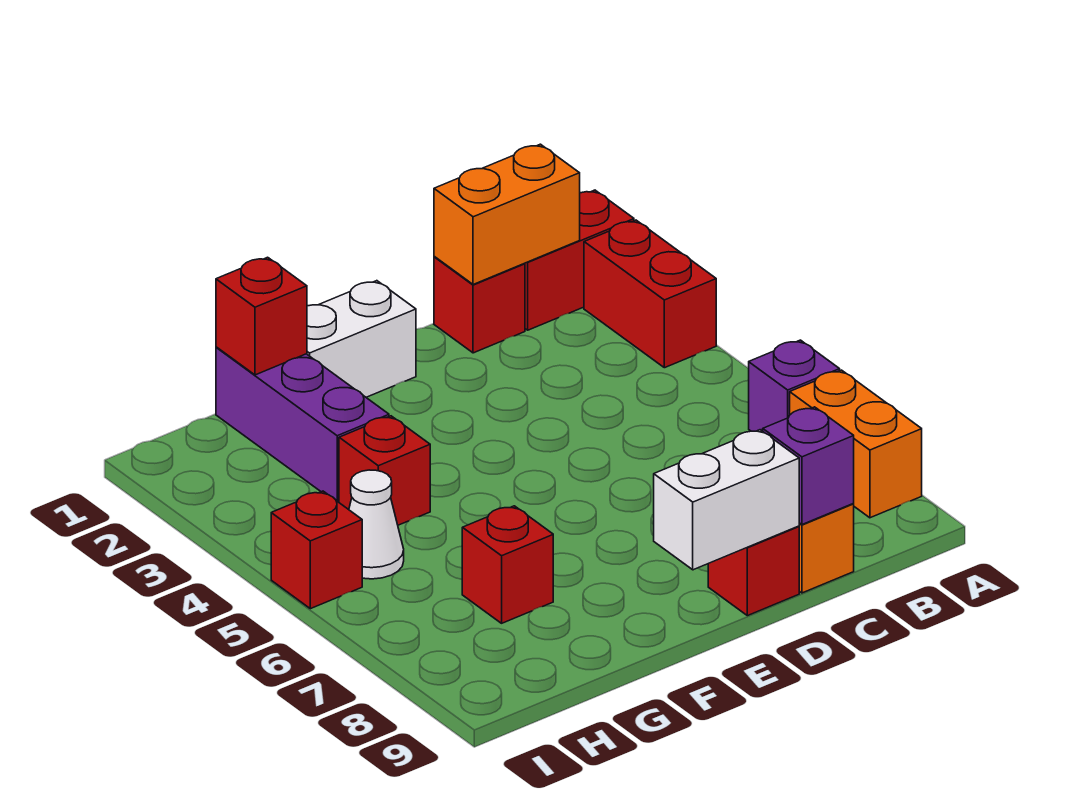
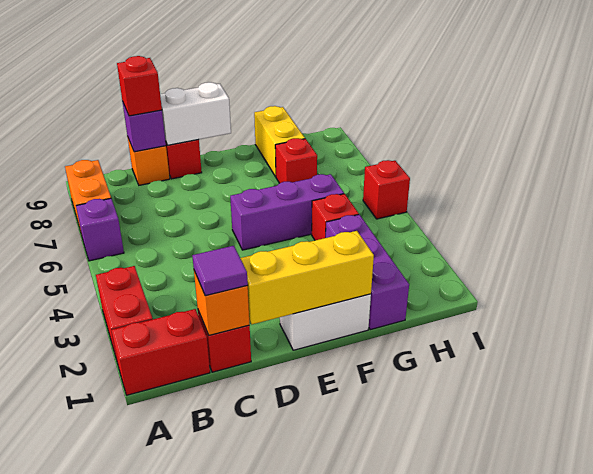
orange brick B1:C1 level 2 -> orange brick C1 level 2
none -> purple tile C1 level 3
none -> yellow brick D1:F1 level 2
none -> purple brick E5:G5 level 1
red brick G1 level 2 -> red brick C9 level 3
none -> yellow brick G8:G9 level 1
white cone H5 level 1 -> none

